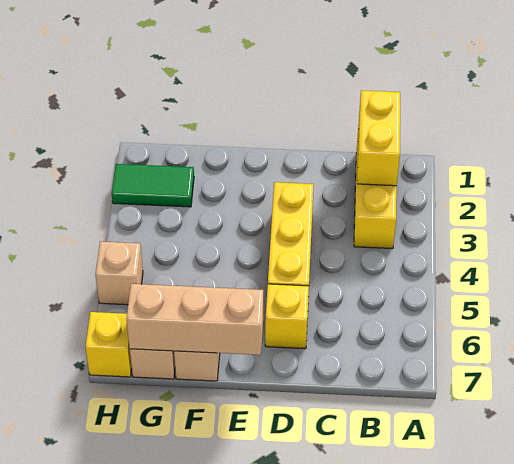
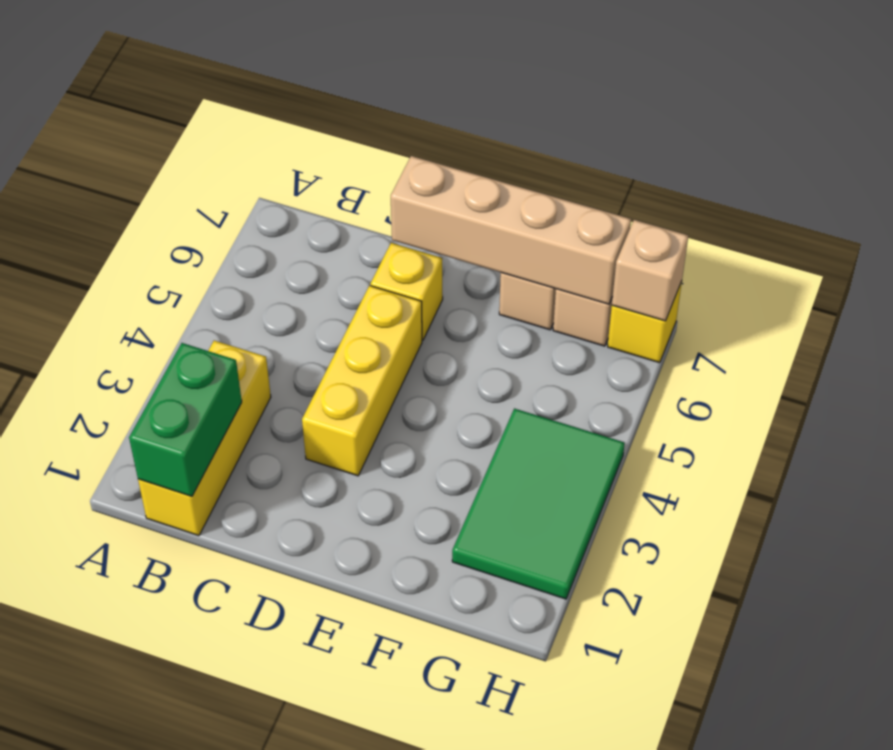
yellow brick B1:B2 level 2 -> green brick B1:B2 level 2
tan brick E7:G7 level 2 -> tan brick D7:G7 level 2
green tile G2:H2 level 1 -> green tile G2:H4 level 1
tan brick H5 level 1 -> tan brick H7 level 2

